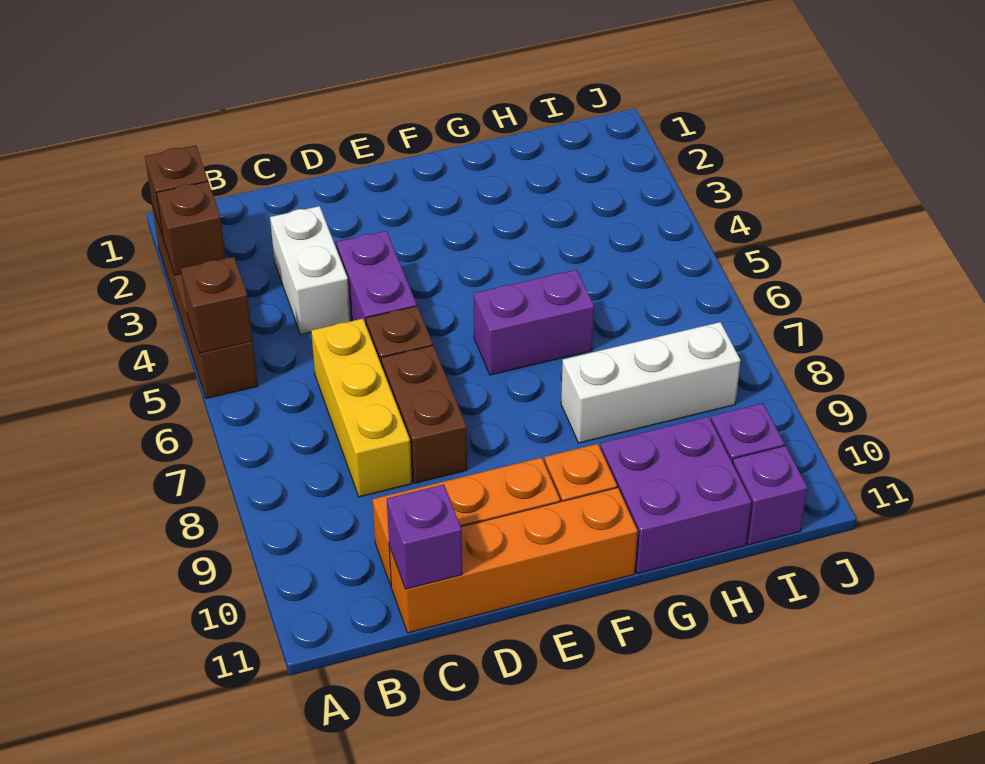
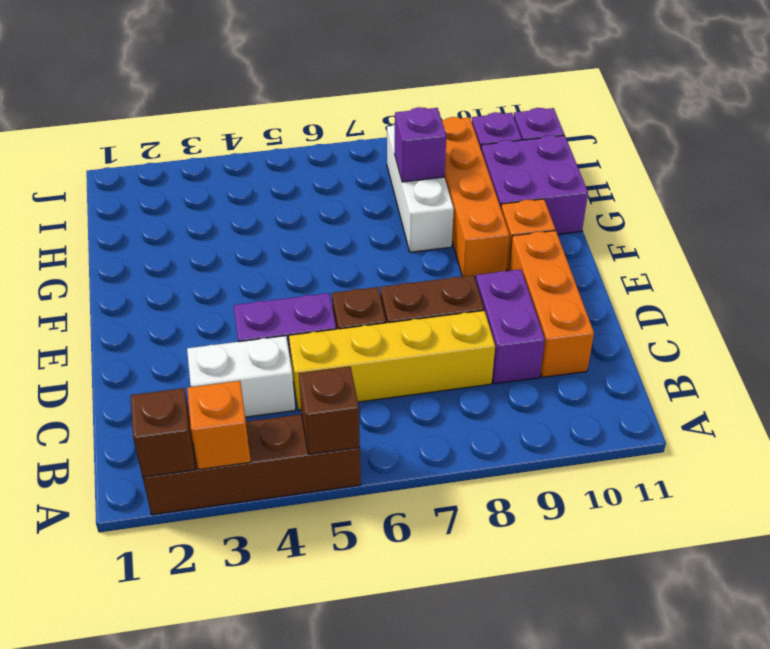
brown brick A3 level 2 -> orange brick A3 level 2
yellow brick C6:C8 level 1 -> yellow brick C5:C8 level 1
orange brick C11:F11 level 1 -> orange brick F9:I9 level 1
purple brick C11 level 2 -> purple brick H8 level 2
purple brick F6:G6 level 1 -> purple brick C9:D9 level 1

